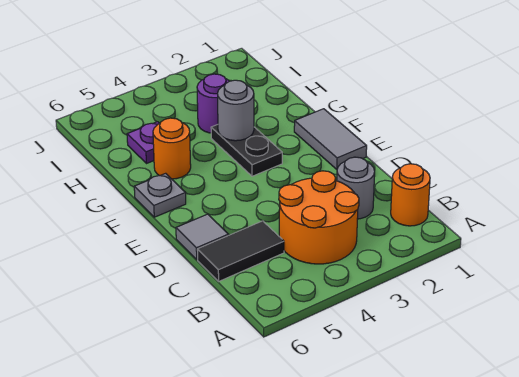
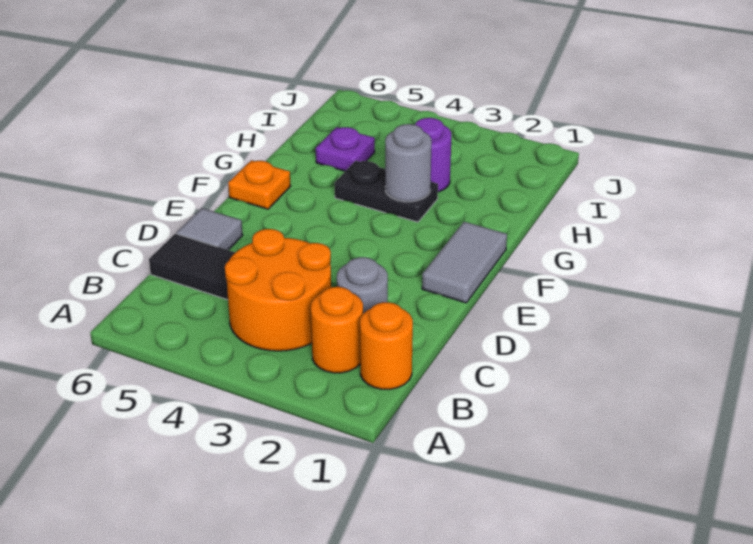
black plate F3:G3 level 1 -> black plate G3:G4 level 1
grey plate F6 level 1 -> orange plate F6 level 1
orange round brick G5 level 1 -> orange round brick B2 level 1

